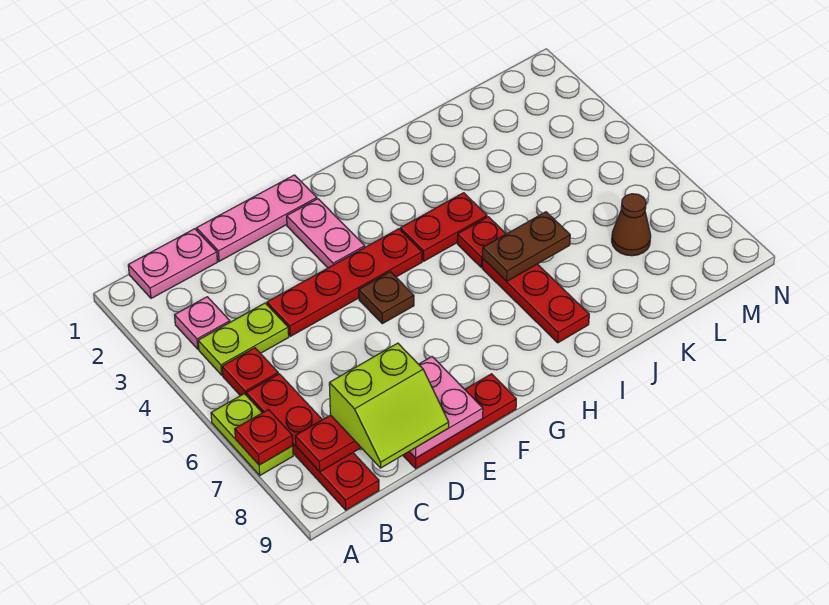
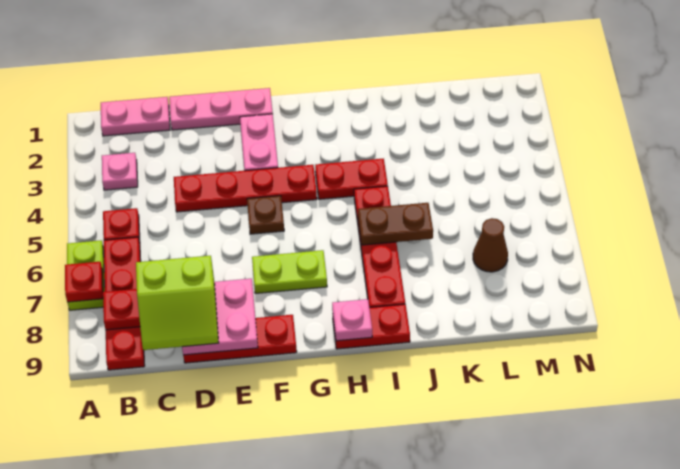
lime plate B4:C4 level 1 -> lime plate F7:G7 level 1
none -> red plate H9:I9 level 1
none -> pink plate H9 level 2

